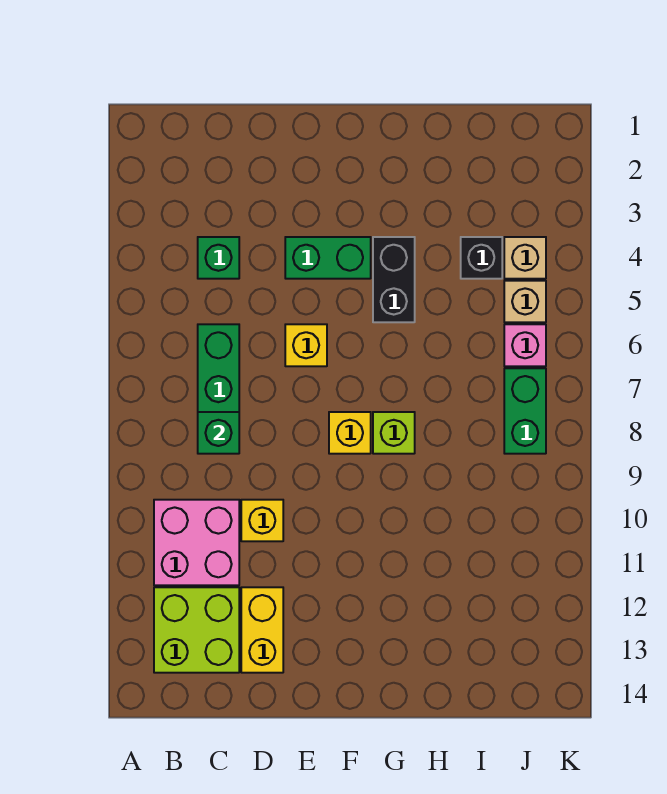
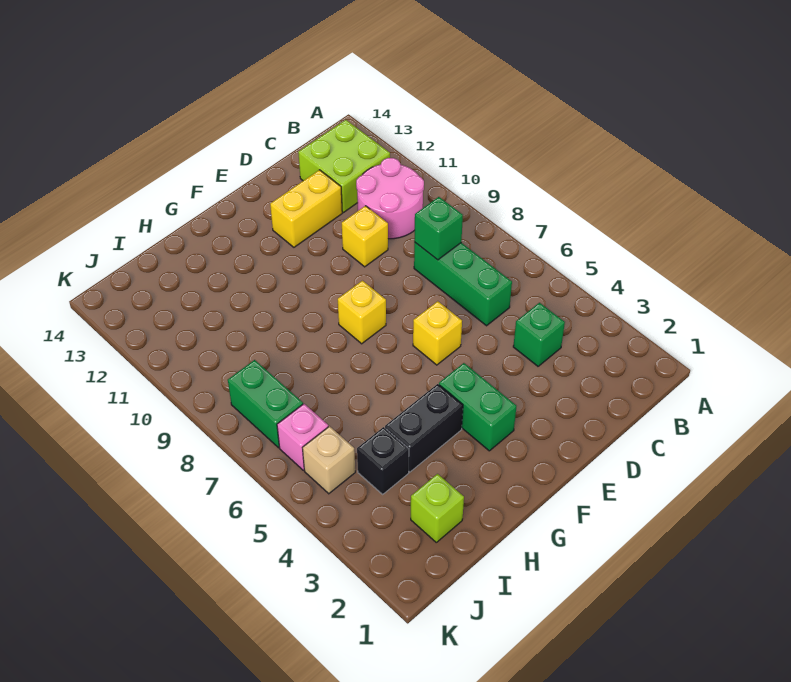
pink brick B10:C11 level 1 -> pink round brick B10:C11 level 1
yellow brick D12:D13 level 1 -> yellow brick D12:E12 level 1
green brick E4:F4 level 1 -> green brick F3:F4 level 1
black brick G4:G5 level 1 -> black brick G4:H4 level 1
lime brick G8 level 1 -> lime brick I2 level 1
tan brick J4 level 1 -> none

